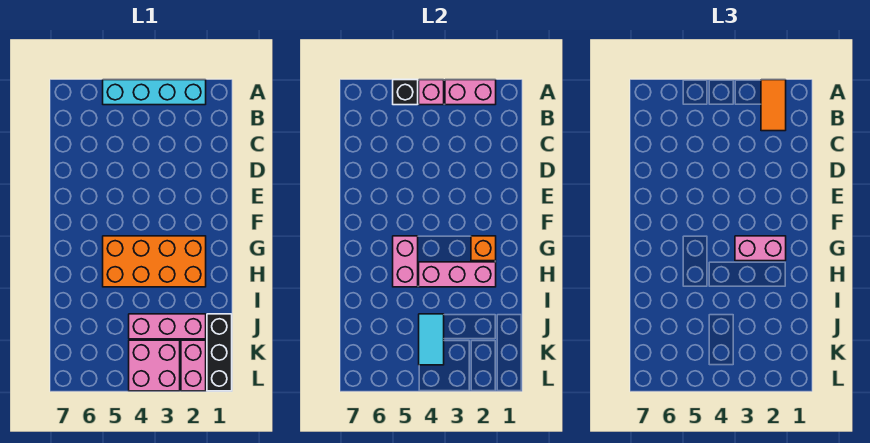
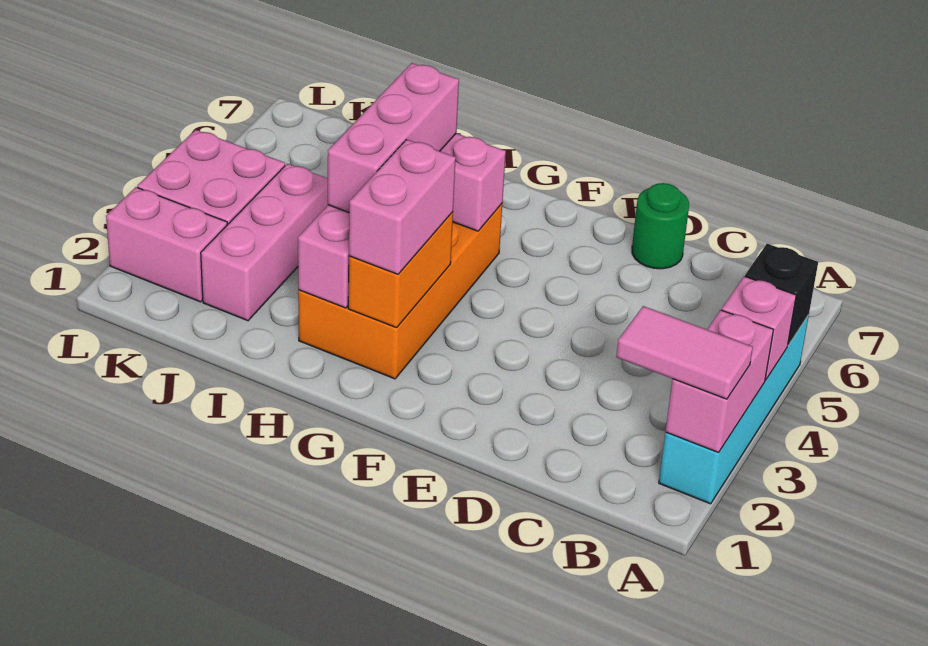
orange tile A2:B2 level 3 -> pink tile A2:B2 level 3
none -> green round brick D7 level 1
orange brick G2 level 2 -> orange brick G2:G3 level 2
none -> pink brick H3:H5 level 3
black brick J1:L1 level 1 -> none
cyan tile J4:K4 level 2 -> none

